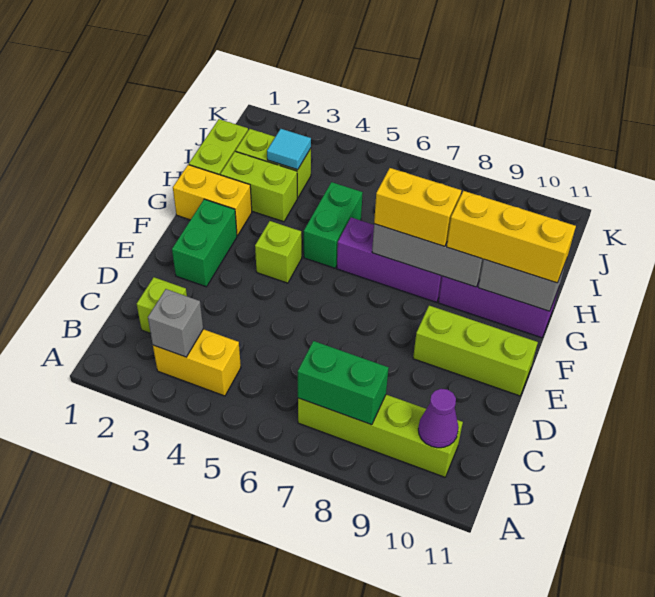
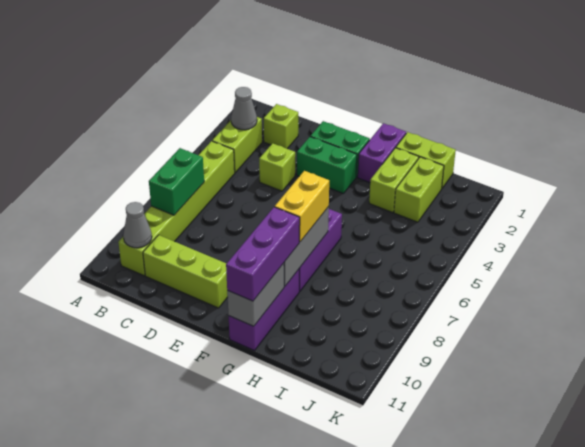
yellow brick B3:B4 level 1 -> lime brick B3:B4 level 1
grey brick B3 level 2 -> grey cone B3 level 2
lime brick B7:B10 level 1 -> lime brick B5:B10 level 1
purple cone B10 level 2 -> grey cone B10 level 2
lime brick E9:E11 level 1 -> lime brick C10:E10 level 1
lime brick F4 level 1 -> lime brick D4 level 1
yellow brick G1:G2 level 1 -> purple brick G1:G2 level 1
green brick G5:H5 level 1 -> green brick E3:F3 level 1
yellow brick G9:G11 level 3 -> purple brick G9:G11 level 3
cyan tile I3 level 2 -> none

